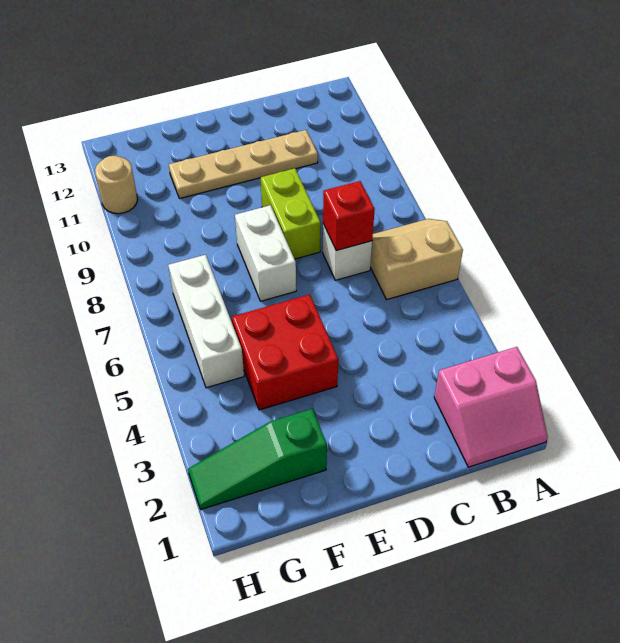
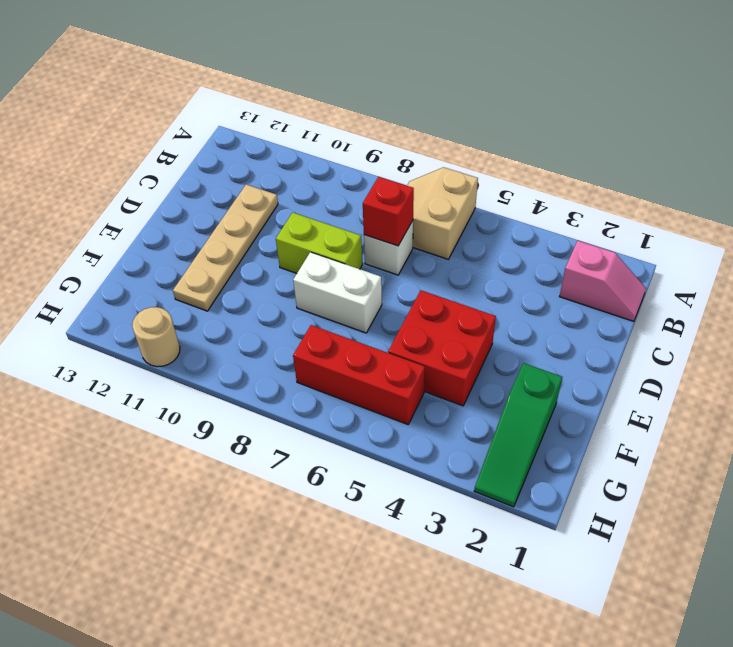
pink slope A1:B2 level 1 top 2 -> pink slope B1:B2 level 1 top 2
white brick G5:G7 level 1 -> red brick G5:G7 level 1

